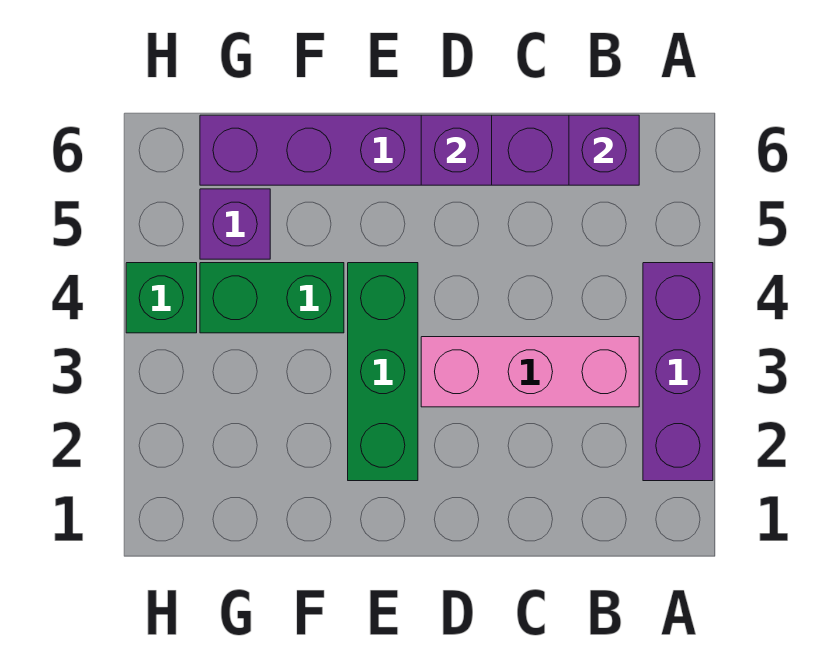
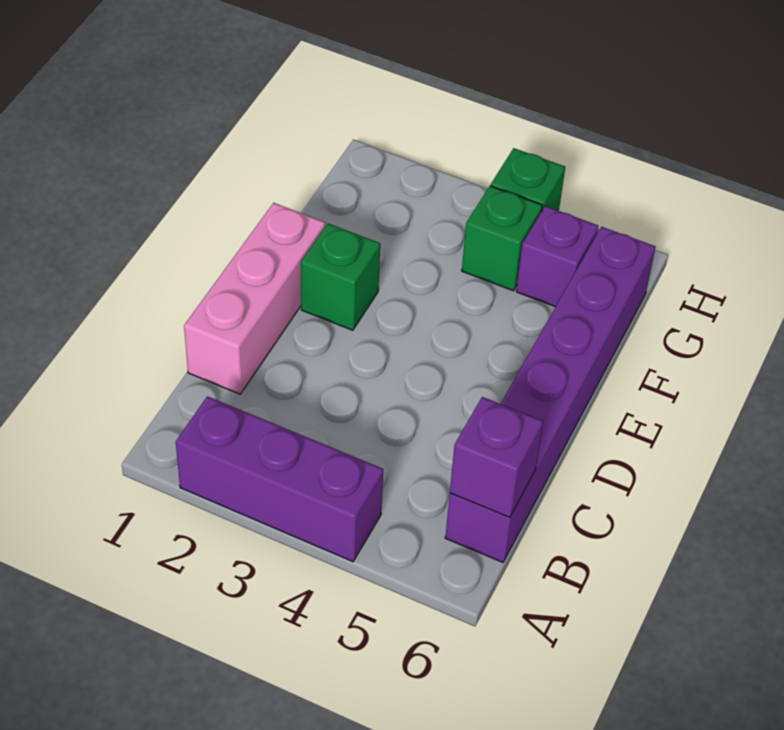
pink brick B3:D3 level 1 -> pink brick C1:E1 level 1
purple brick D6 level 2 -> none
green brick E2:E4 level 1 -> green brick E2 level 1
green brick F4:G4 level 1 -> green brick G4 level 1

